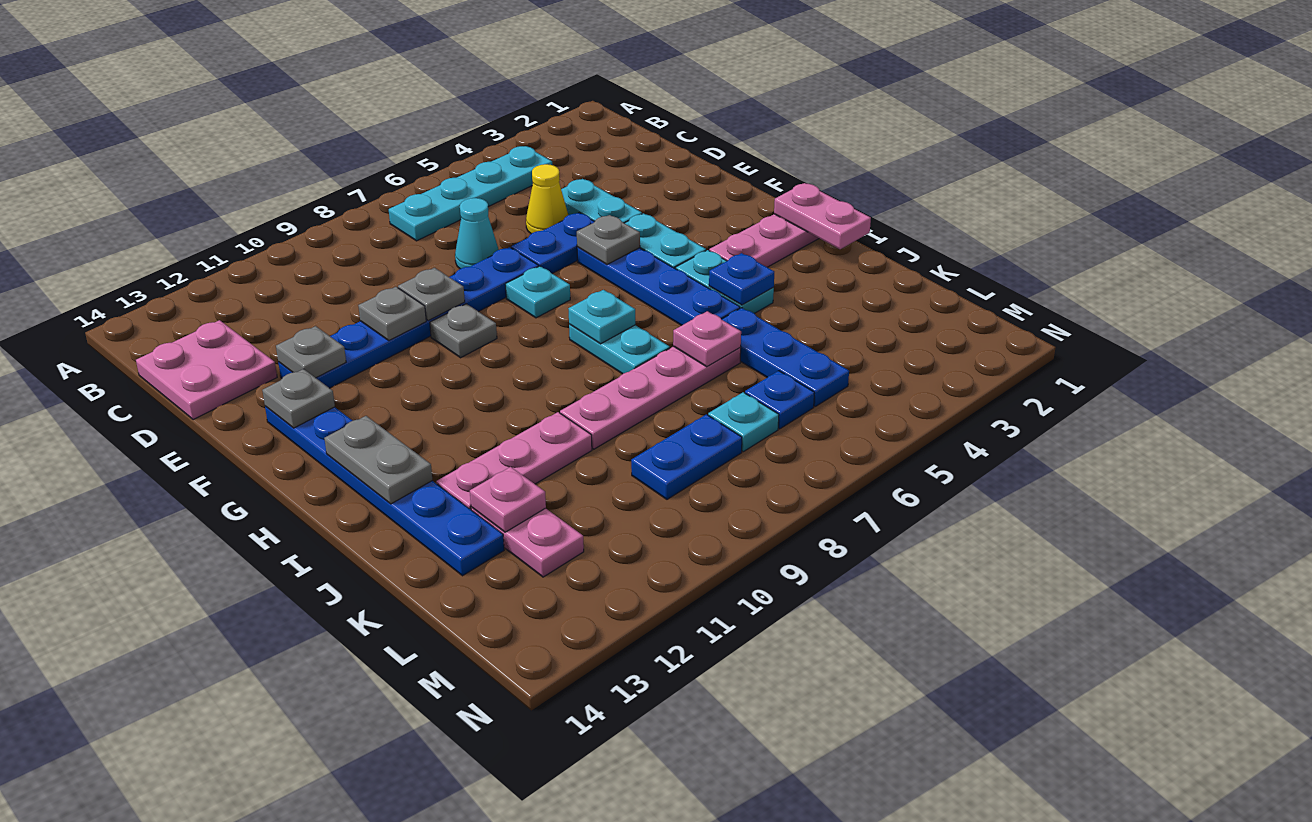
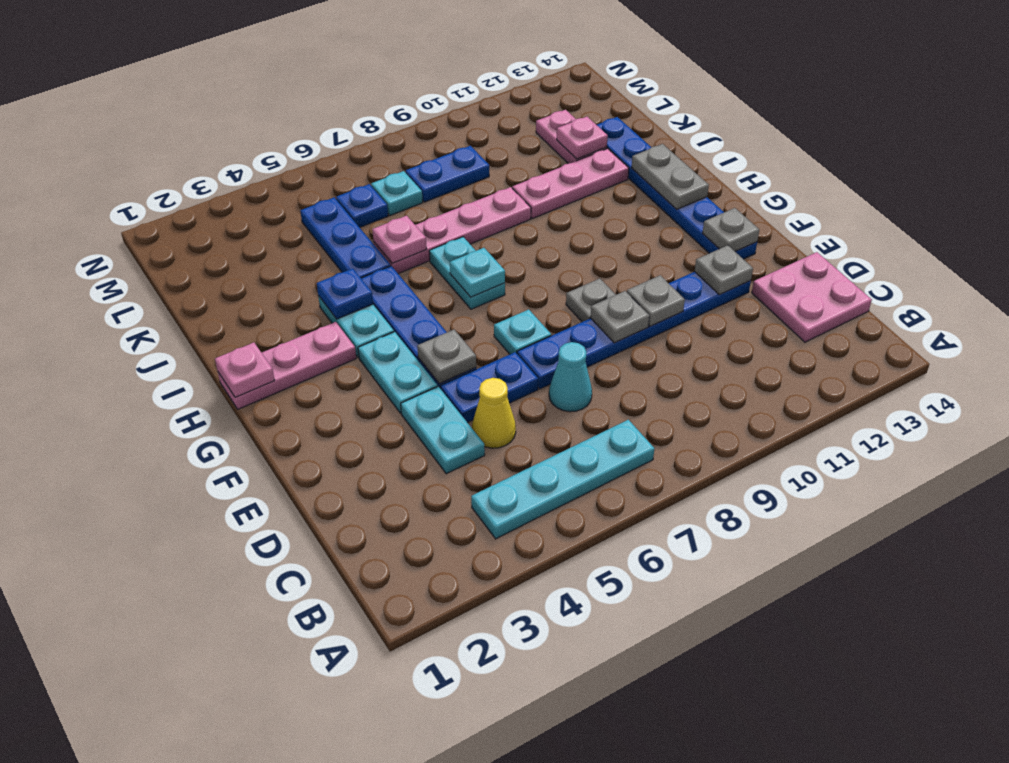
pink plate H1:I1 level 2 -> pink plate H1 level 2

